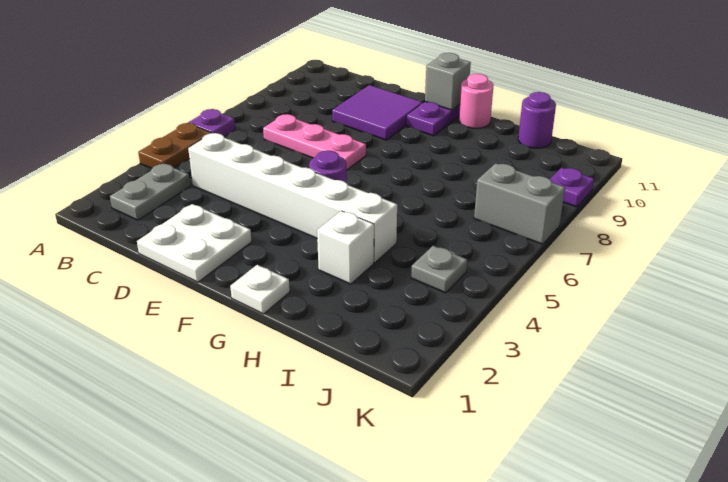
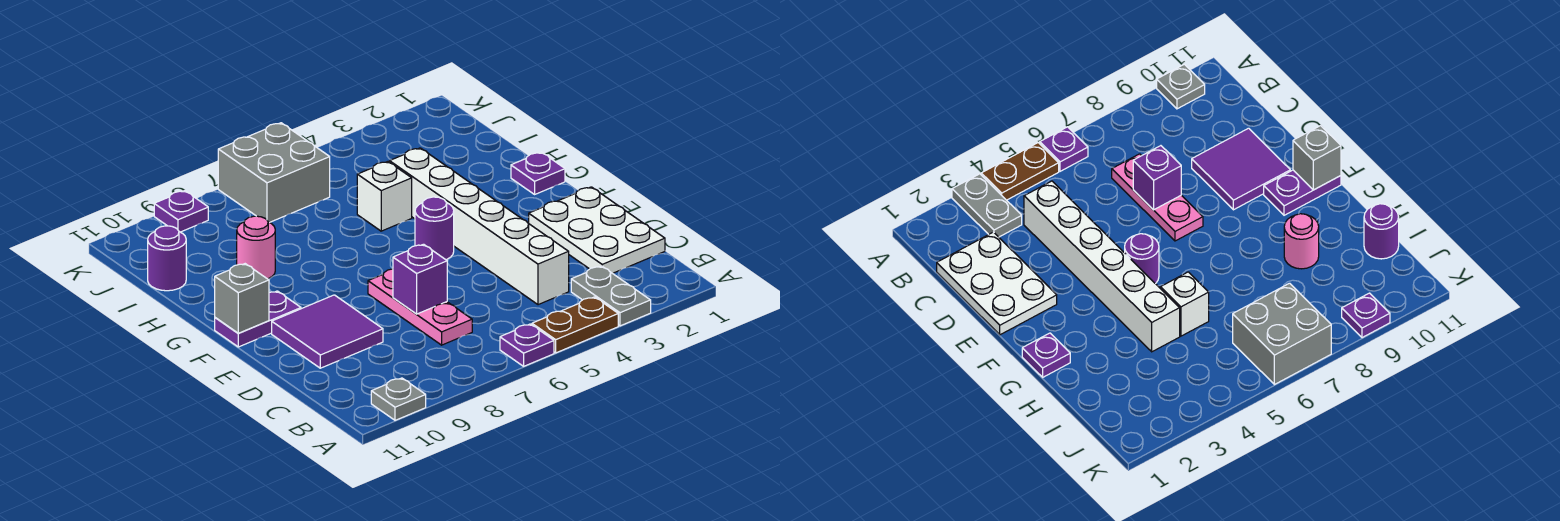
grey plate B2:B3 level 1 -> grey plate A3:B3 level 1
white plate D1:E2 level 1 -> white plate C1:E2 level 1
none -> purple brick D7 level 2
white plate G1 level 1 -> purple plate G1 level 1
pink round brick G11 level 1 -> pink round brick H9 level 1
white brick H3 level 1 -> white brick H5 level 1
grey plate J4 level 1 -> grey plate A10 level 1
grey brick J7:K7 level 1 -> grey brick J6:K7 level 1

